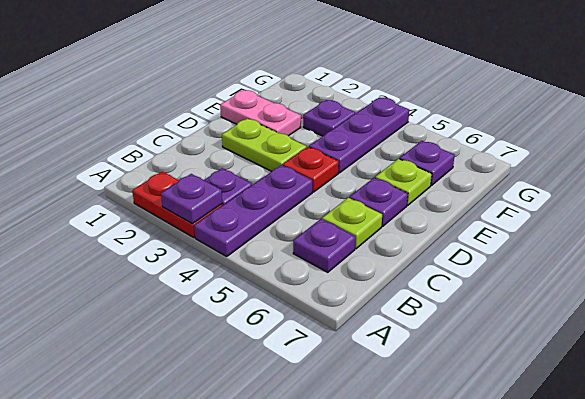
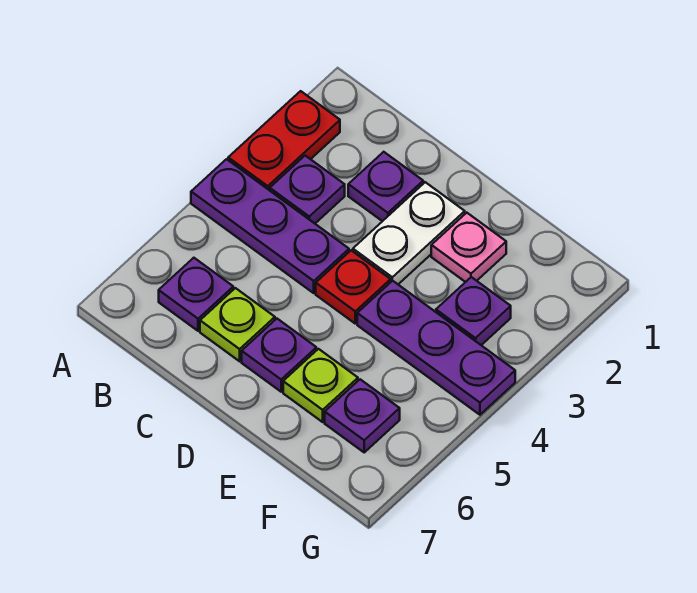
purple plate A3 level 2 -> purple plate C2 level 1
lime plate D2:D3 level 1 -> white plate D2:D3 level 1
pink plate E1:E2 level 1 -> pink plate E2 level 1

